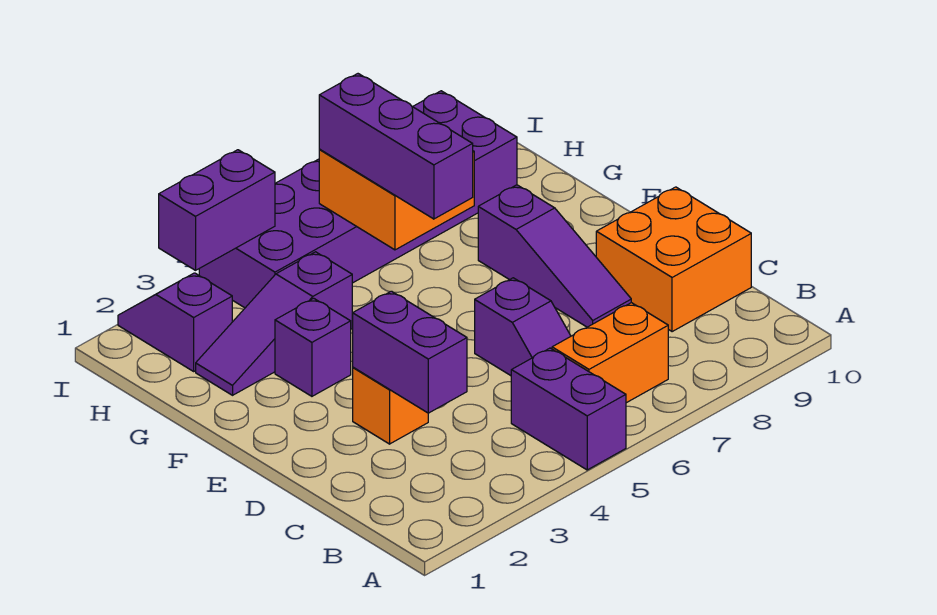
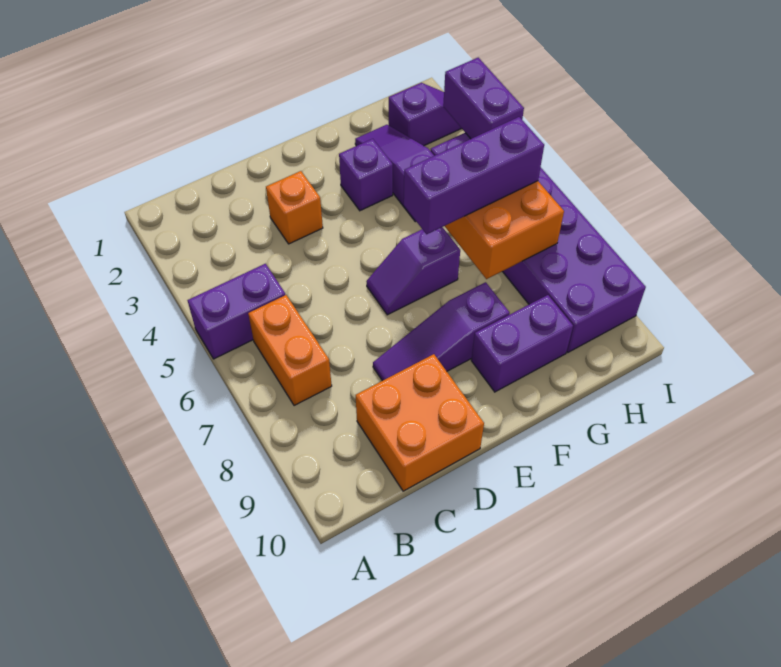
purple brick C3:D3 level 2 -> purple brick F9:G9 level 1
purple slope C6:D6 level 1 top D -> purple slope E6:F6 level 1 top F

